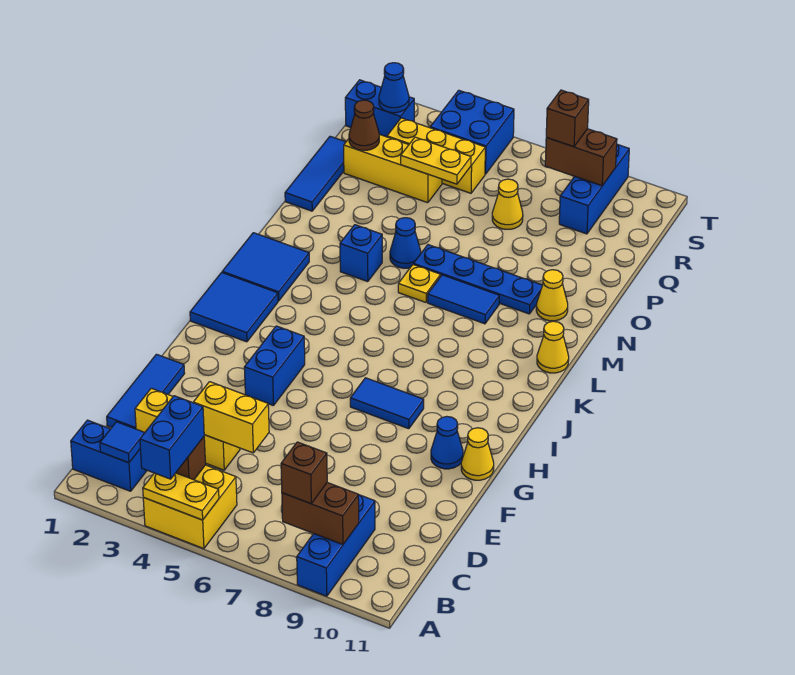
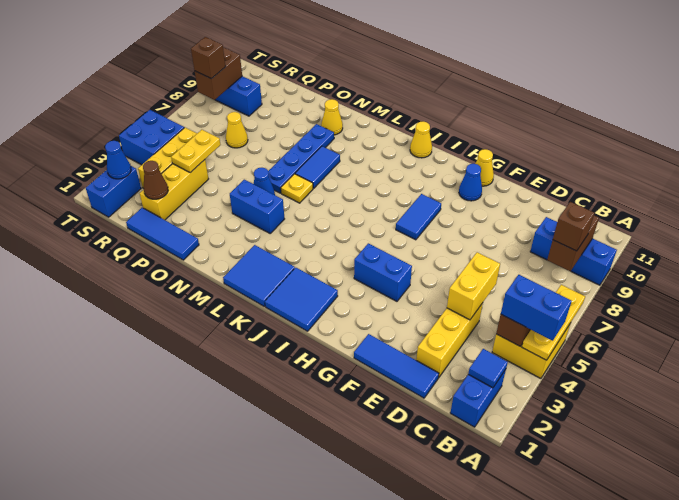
yellow plate A4:A5 level 2 -> yellow plate A4:A6 level 2
yellow cone L11 level 1 -> yellow cone J11 level 1
blue brick M4 level 1 -> blue brick M4:N4 level 1

